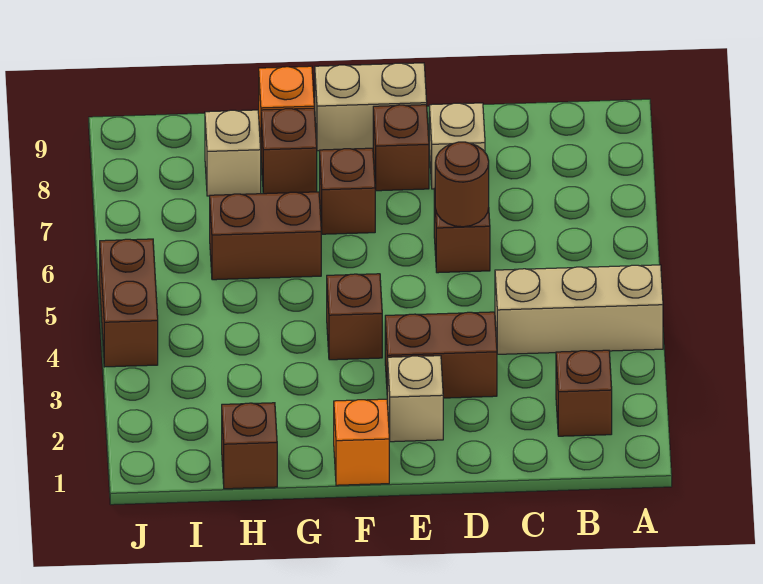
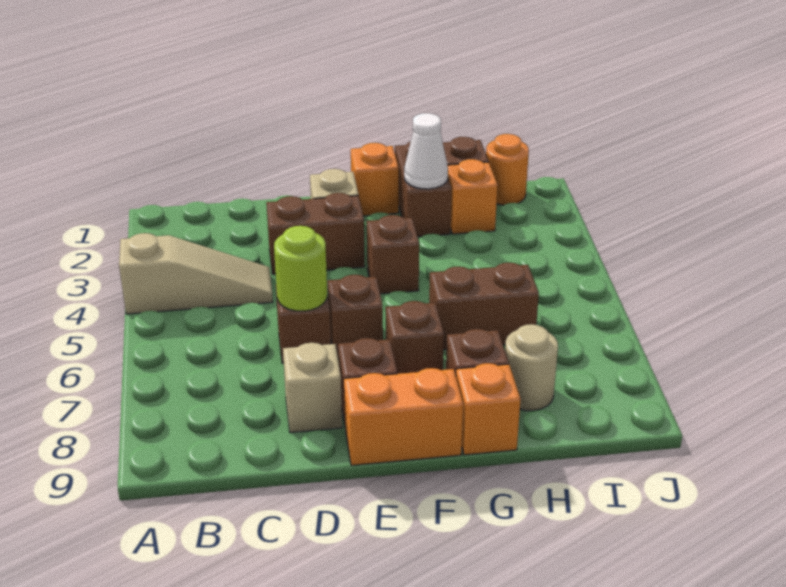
tan brick A4:C4 level 1 -> tan slope A4:C4 level 1 top A
brown brick B2 level 1 -> brown brick E6 level 1
brown round brick D6 level 2 -> lime round brick D6 level 2
tan brick E9:F9 level 1 -> orange brick E9:F9 level 1
none -> white cone G2 level 2
none -> orange brick H2 level 1
tan brick H8 level 1 -> tan round brick H8 level 1
none -> orange round brick I1 level 1
brown brick J4:J5 level 1 -> brown brick G1:G2 level 1

